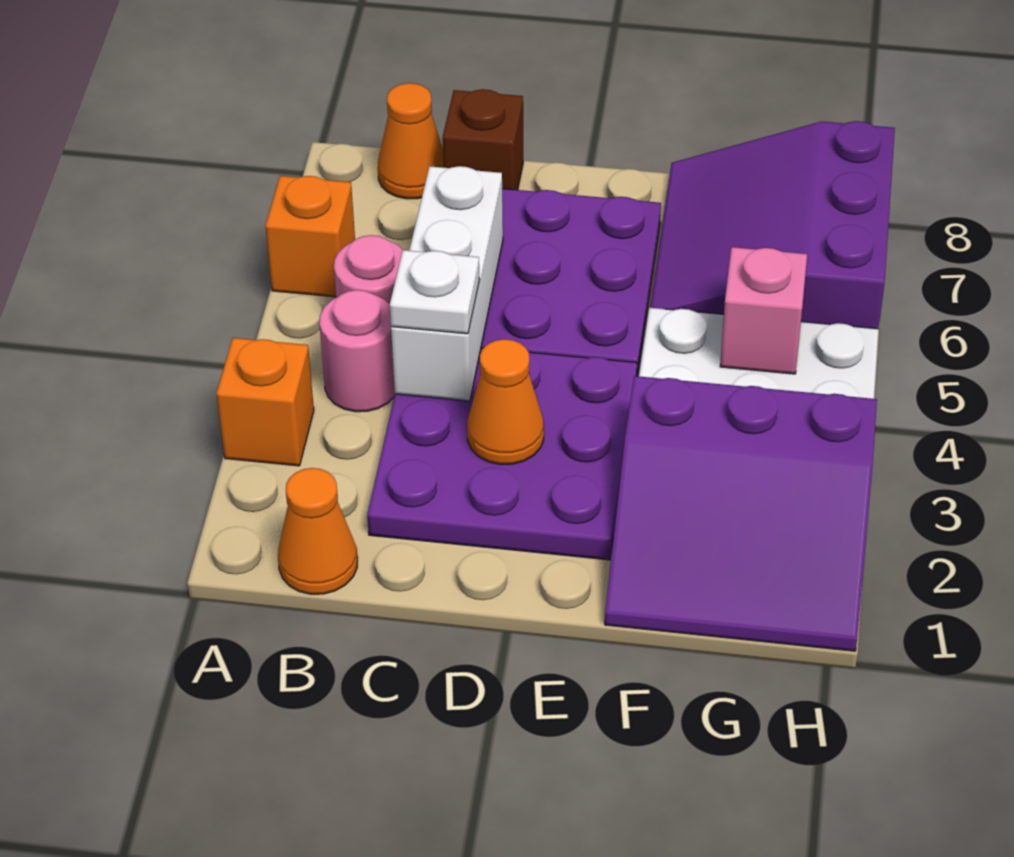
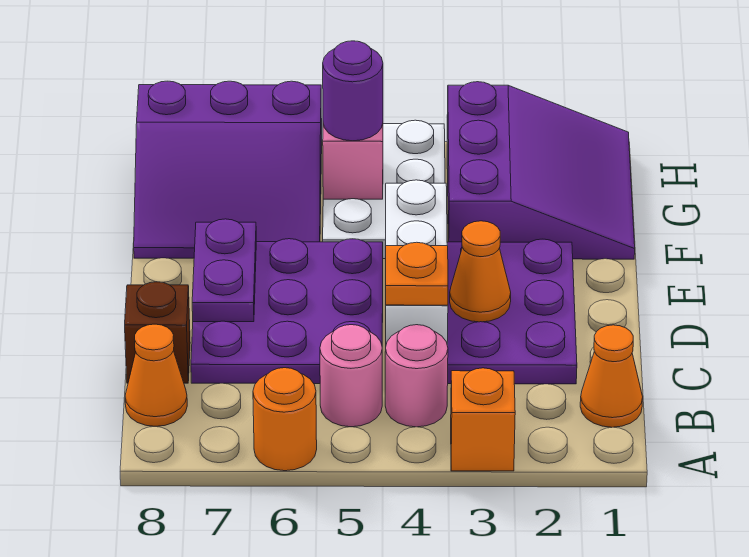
orange brick A6 level 1 -> orange round brick A6 level 1
white brick C4:C6 level 2 -> white brick C4:E4 level 2
white plate C4 level 3 -> orange plate C4 level 3
none -> purple plate D7:E7 level 2
none -> purple round brick G5 level 3

